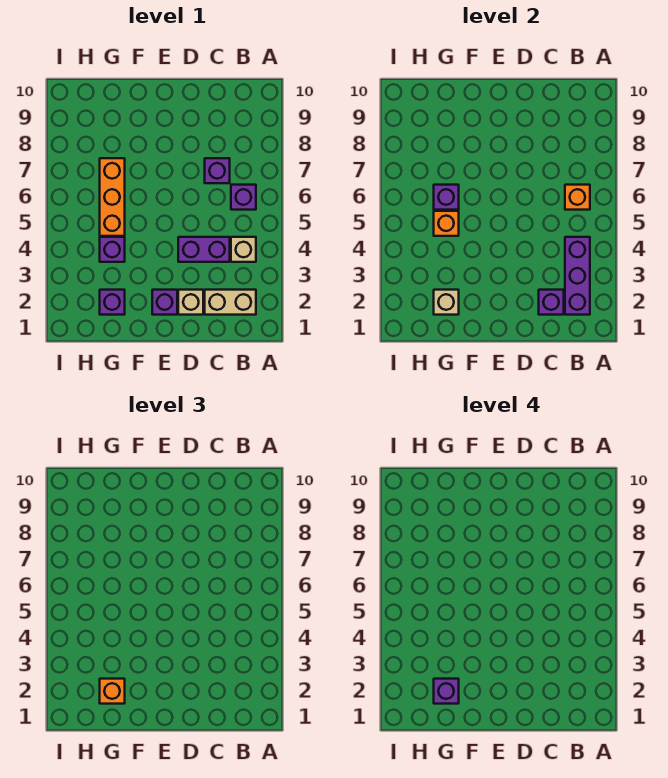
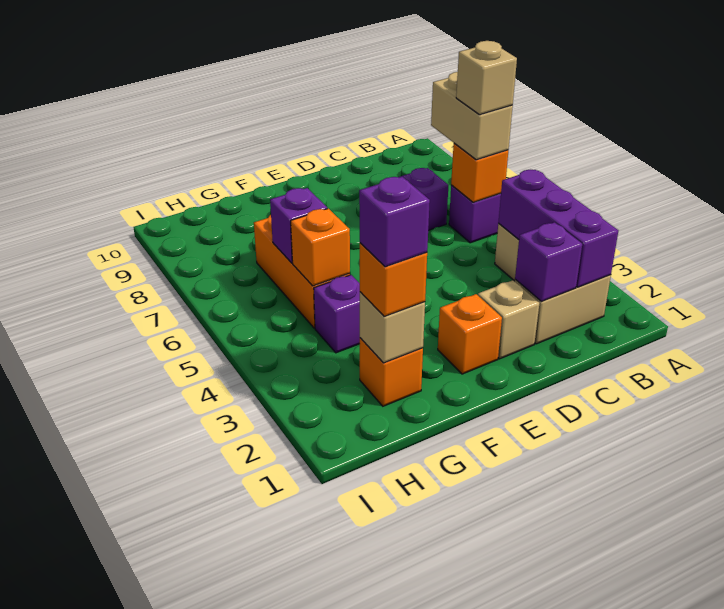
none -> tan brick B6:B7 level 3
none -> tan brick B6 level 4
purple brick C4:D4 level 1 -> none
purple brick E2 level 1 -> orange brick E2 level 1
purple brick G2 level 1 -> orange brick G2 level 1

